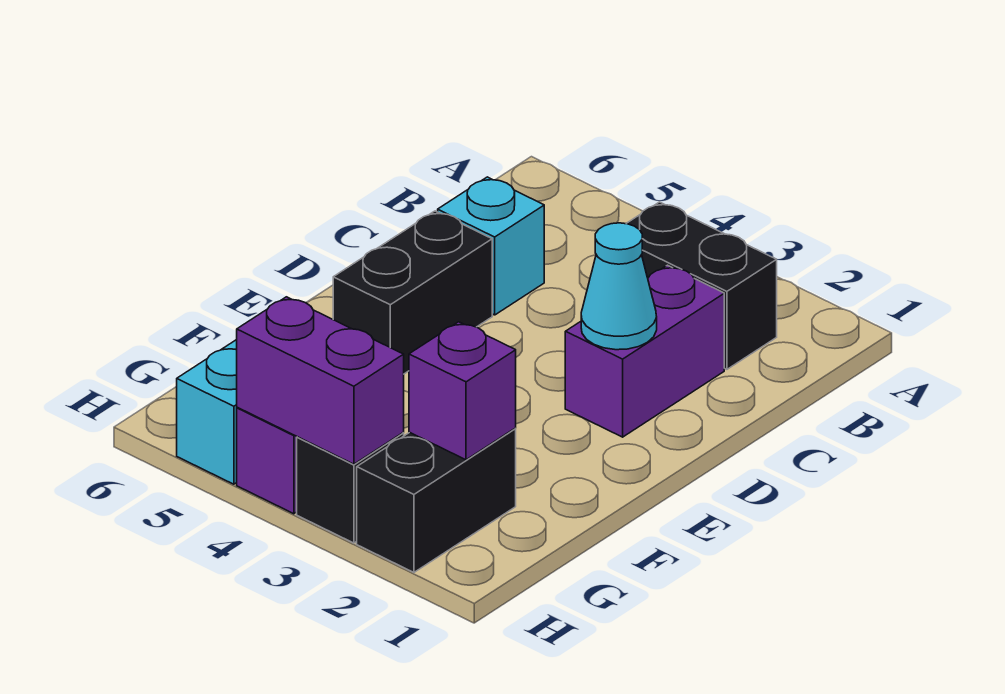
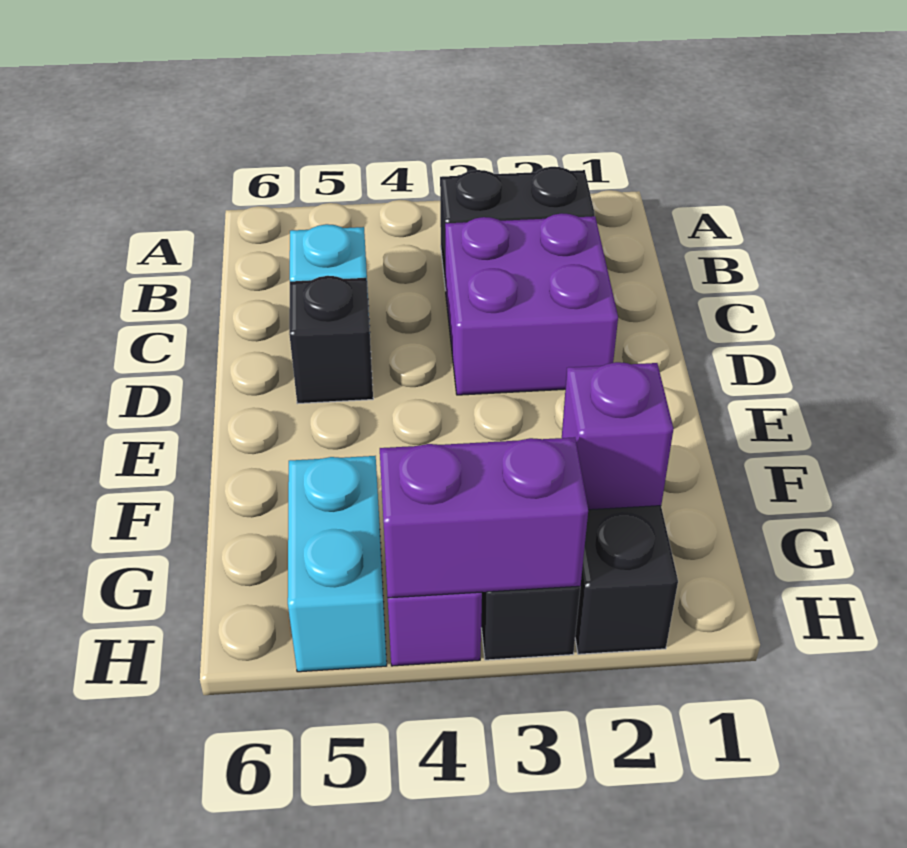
purple brick C2:D2 level 1 -> purple brick C2:D3 level 1
cyan cone D2 level 2 -> none
black brick D5:E5 level 1 -> black brick D5 level 1

